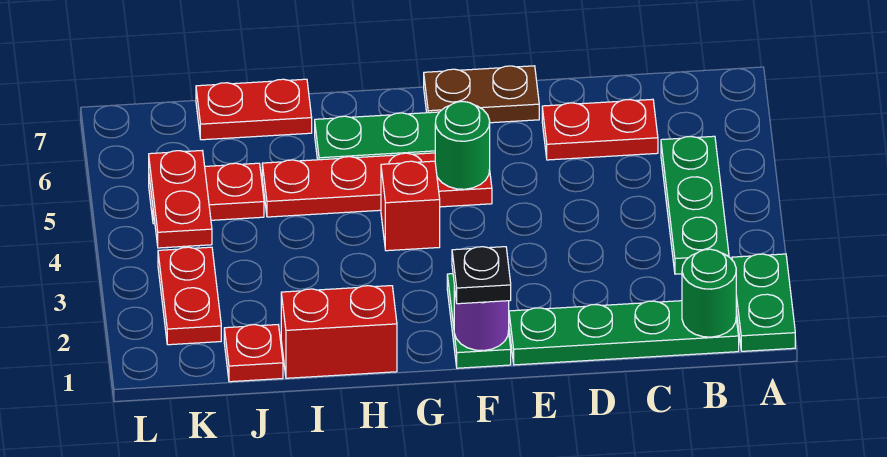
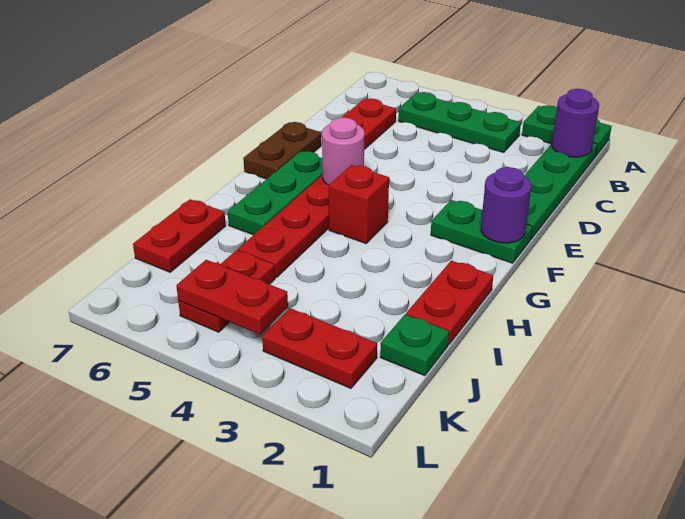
green round brick B1 level 2 -> purple round brick B1 level 2
black plate F1 level 3 -> none
green round brick F5 level 2 -> pink round brick F5 level 2
red brick H1:I1 level 1 -> red plate H1:I1 level 1
red plate J1 level 1 -> green plate J1 level 1

